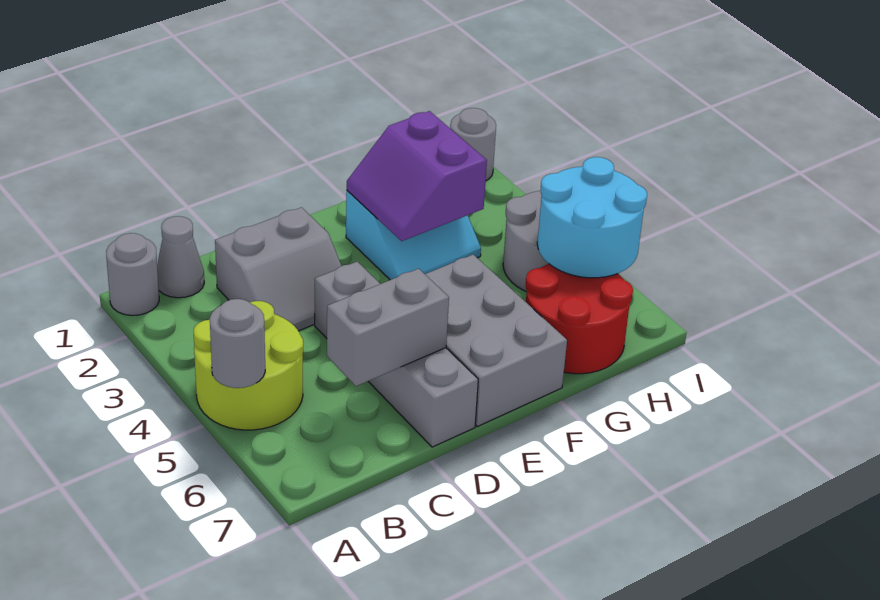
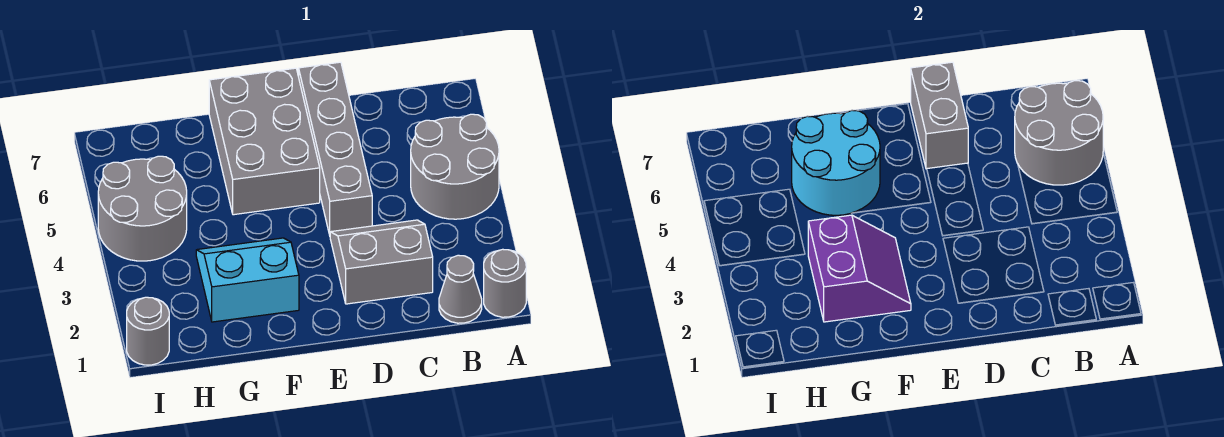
lime round brick A4:B5 level 1 -> grey round brick A4:B5 level 1
grey round brick A5 level 2 -> grey round brick A5:B6 level 2
grey brick C6:D6 level 2 -> grey brick D6:D7 level 2
red round brick G6:H7 level 1 -> none
cyan round brick H5:I6 level 2 -> cyan round brick F5:G6 level 2

